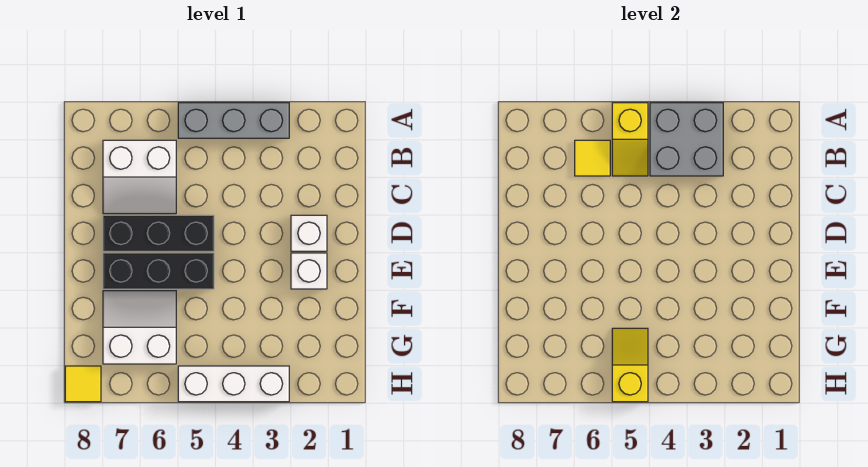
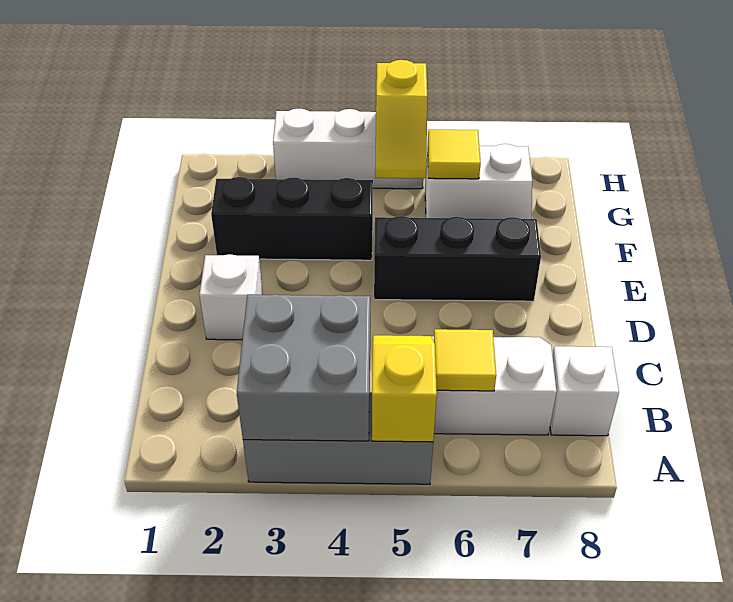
black brick D5:D7 level 1 -> black brick F2:F4 level 1
white brick E2 level 1 -> white brick B8 level 1
yellow tile H8 level 1 -> yellow tile G6 level 2

